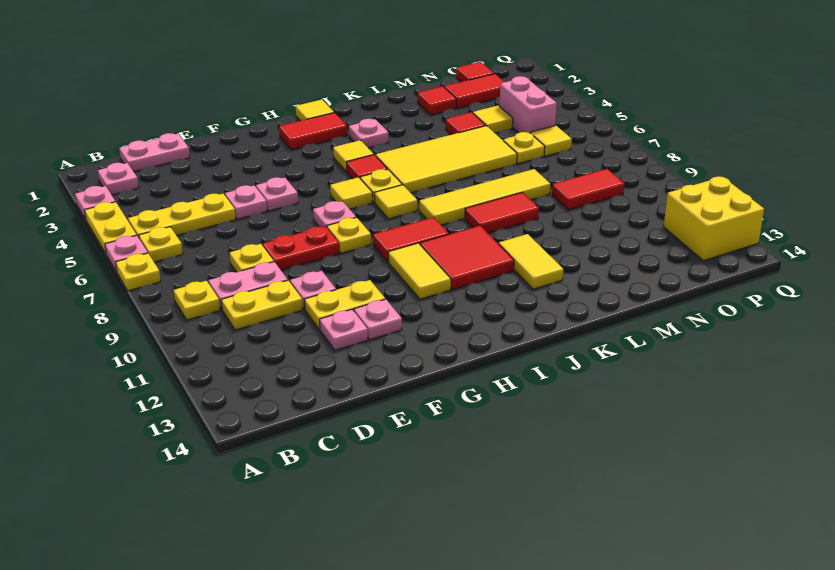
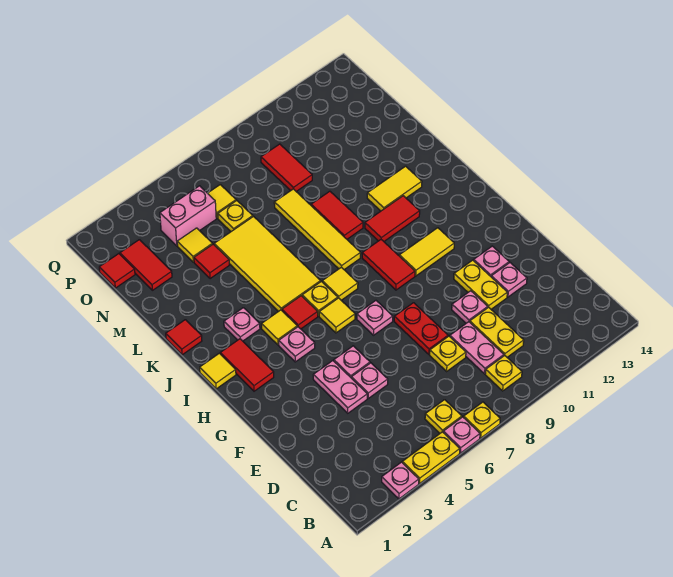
pink plate B2 level 1 -> pink plate H4 level 1
yellow plate B5:D5 level 1 -> none
pink plate C1:D1 level 1 -> pink plate E4:F4 level 1
yellow plate G8 level 1 -> none
red tile I10:J11 level 1 -> red tile J10:J11 level 1
red tile M2 level 1 -> red tile K1 level 1
yellow brick P12:Q13 level 1 -> none

